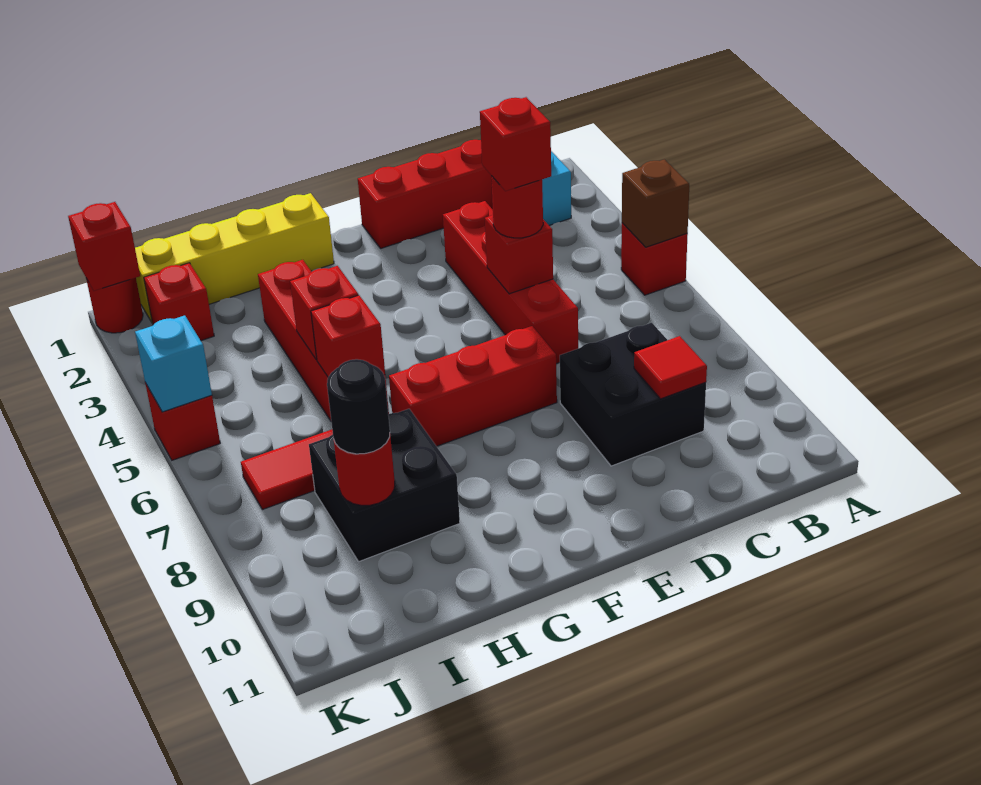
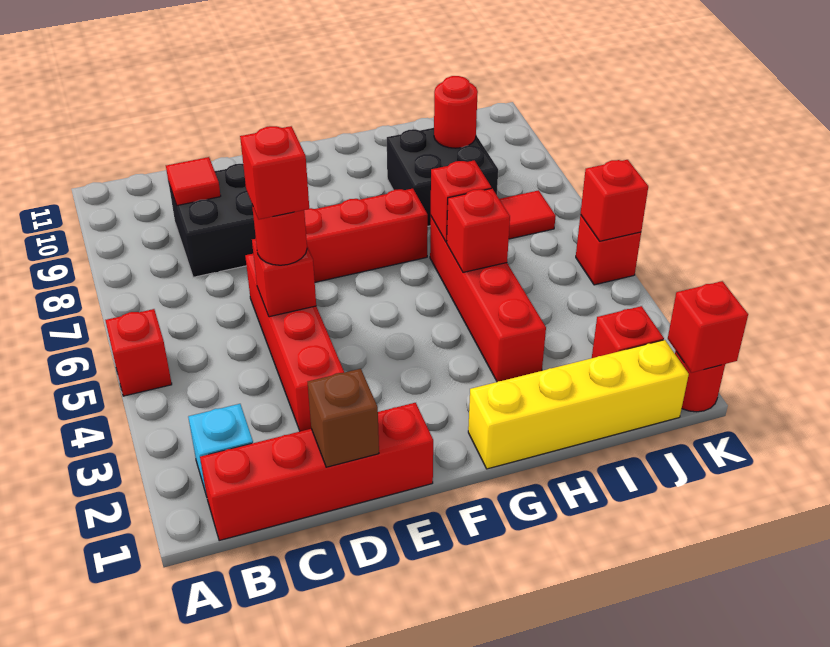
brown brick A5 level 2 -> brown brick D1 level 2
black round brick I9 level 3 -> none
cyan brick K5 level 2 -> red brick K5 level 2

